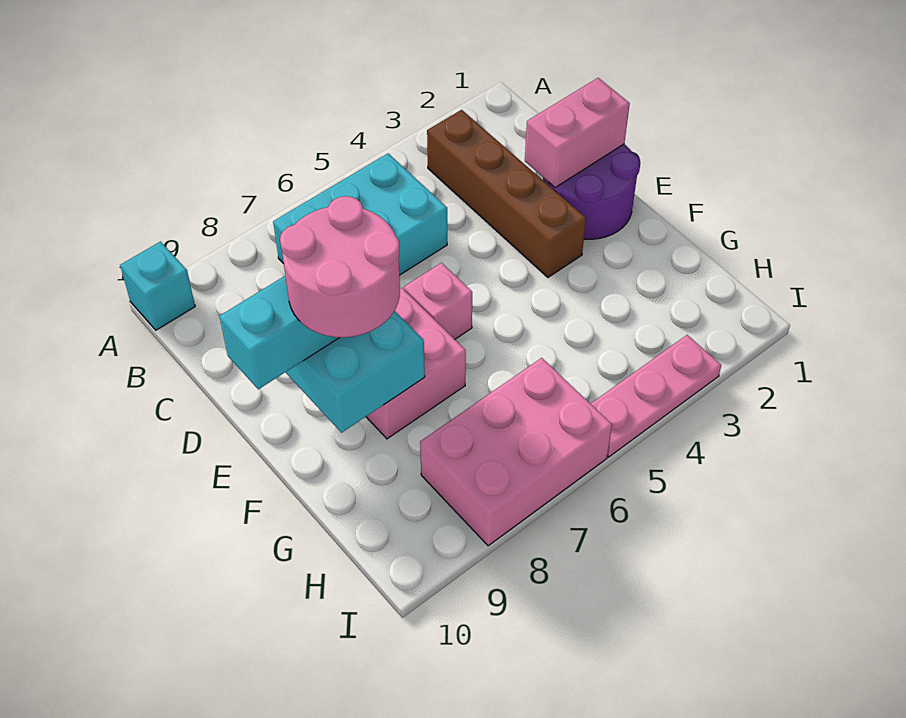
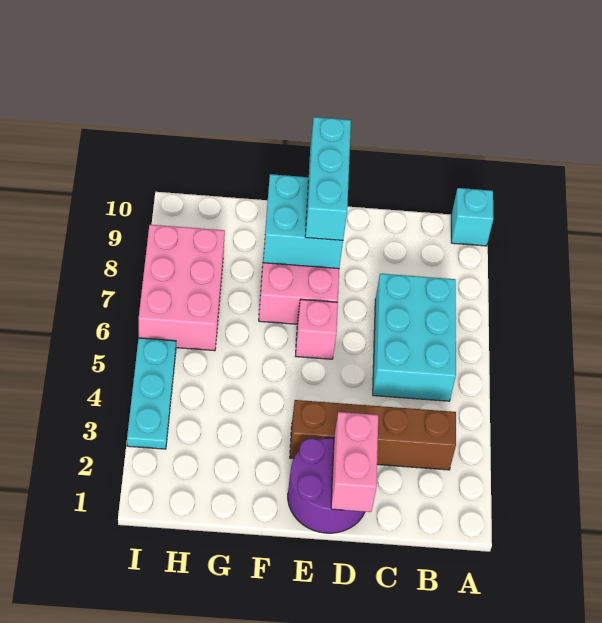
pink round brick E8:F9 level 4 -> none
pink plate I3:I5 level 1 -> cyan plate I3:I5 level 1

